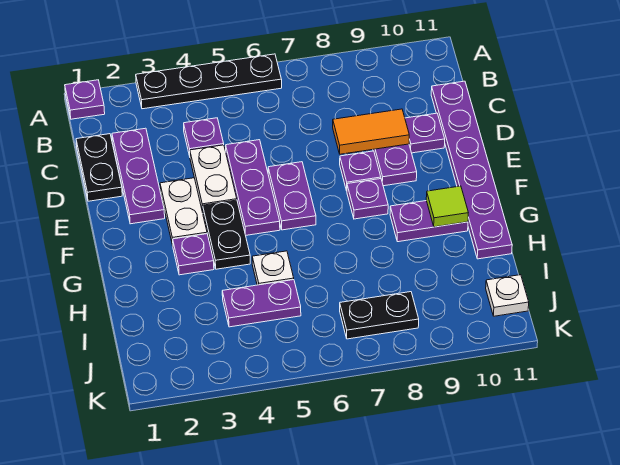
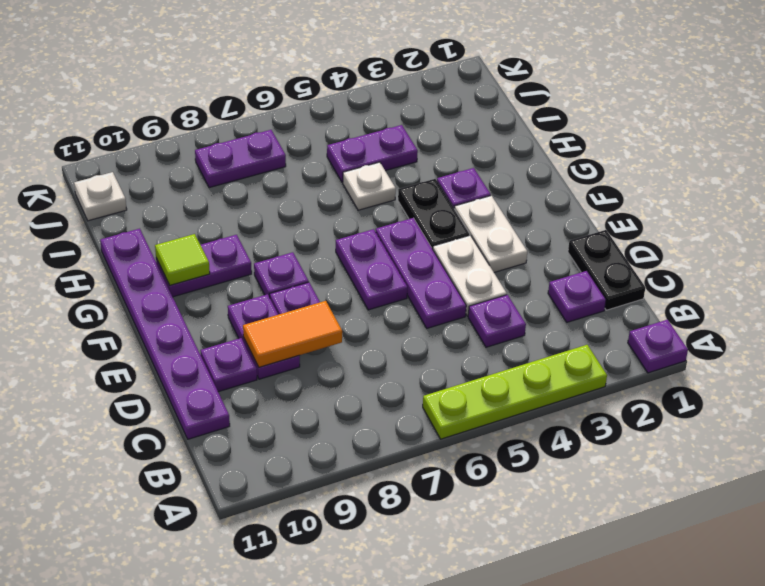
black plate A3:A6 level 1 -> lime plate A3:A6 level 1
purple plate C2:E2 level 1 -> purple plate C2 level 1
black plate J7:J8 level 1 -> purple plate J7:J8 level 1

